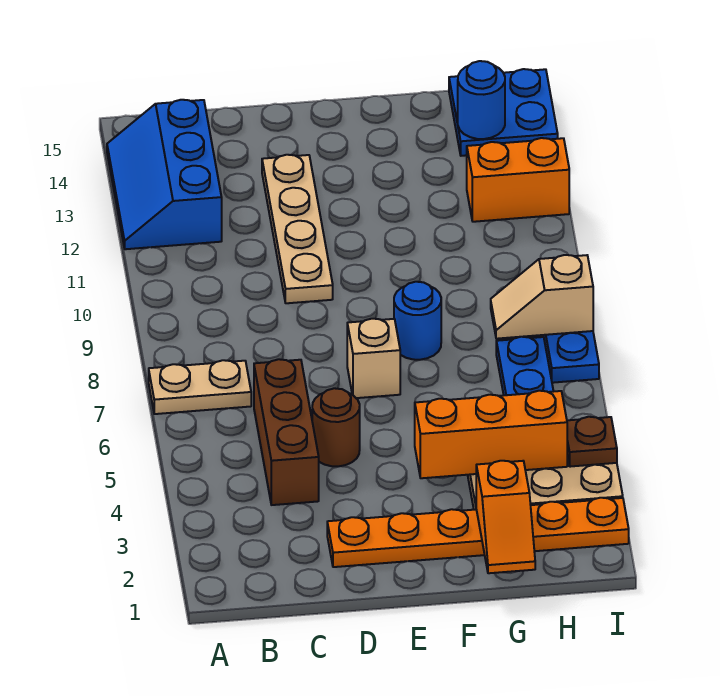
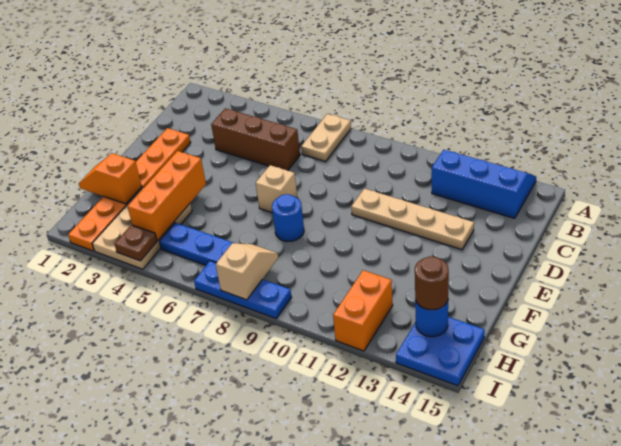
brown round brick D5 level 1 -> brown round brick H14 level 3

